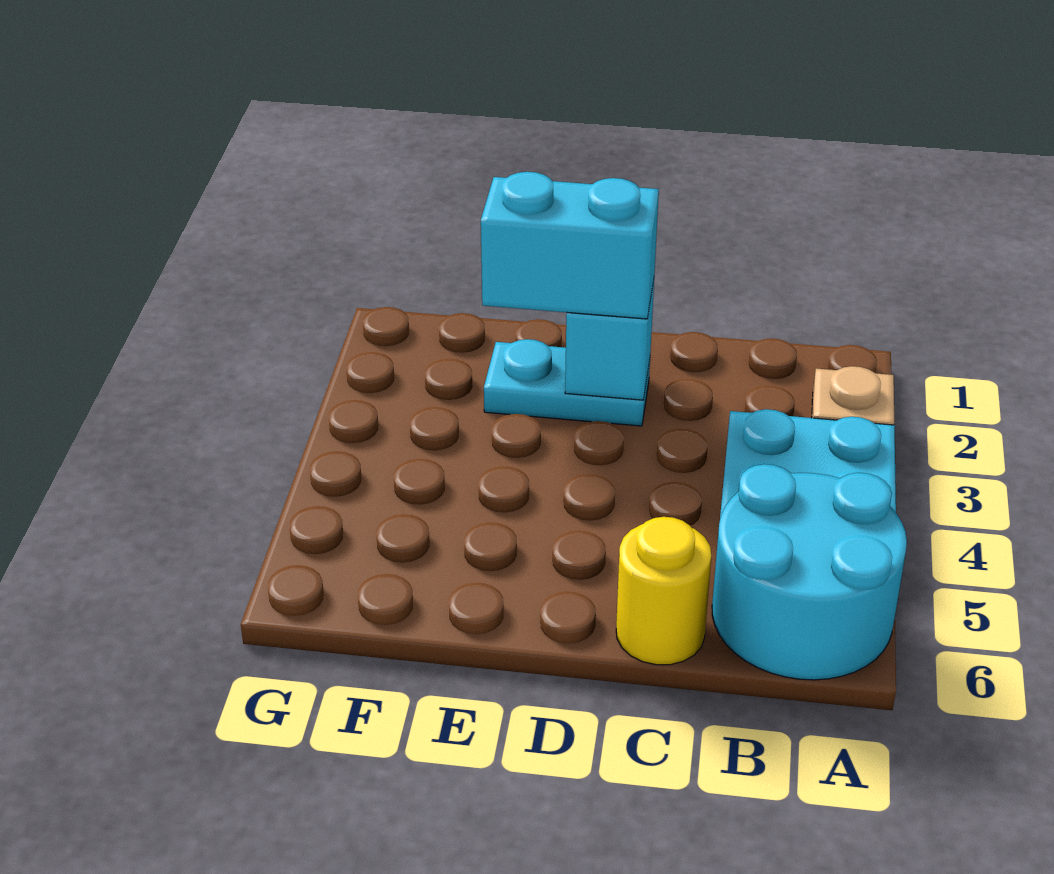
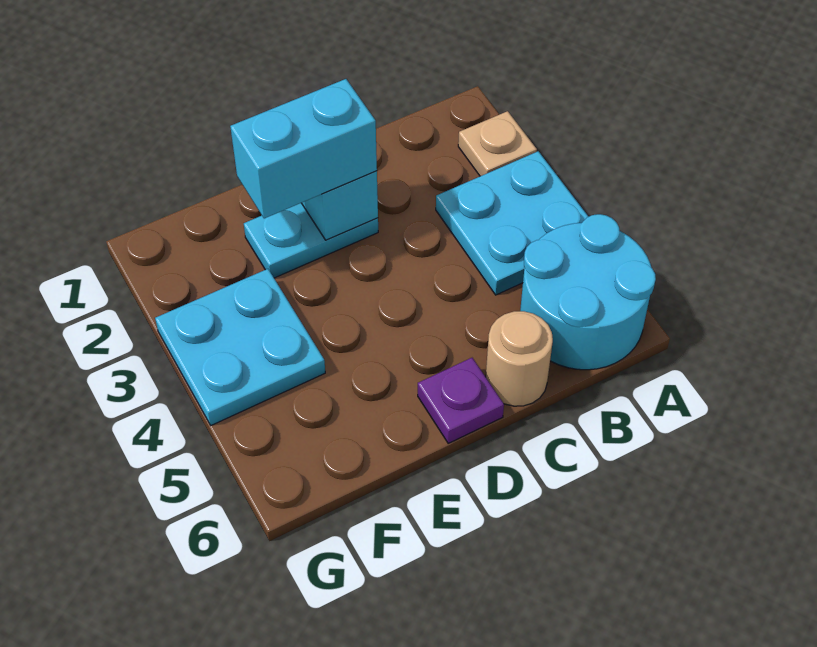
yellow round brick C6 level 1 -> tan round brick C6 level 1
none -> purple plate D6 level 1
none -> cyan plate F3:G4 level 1

